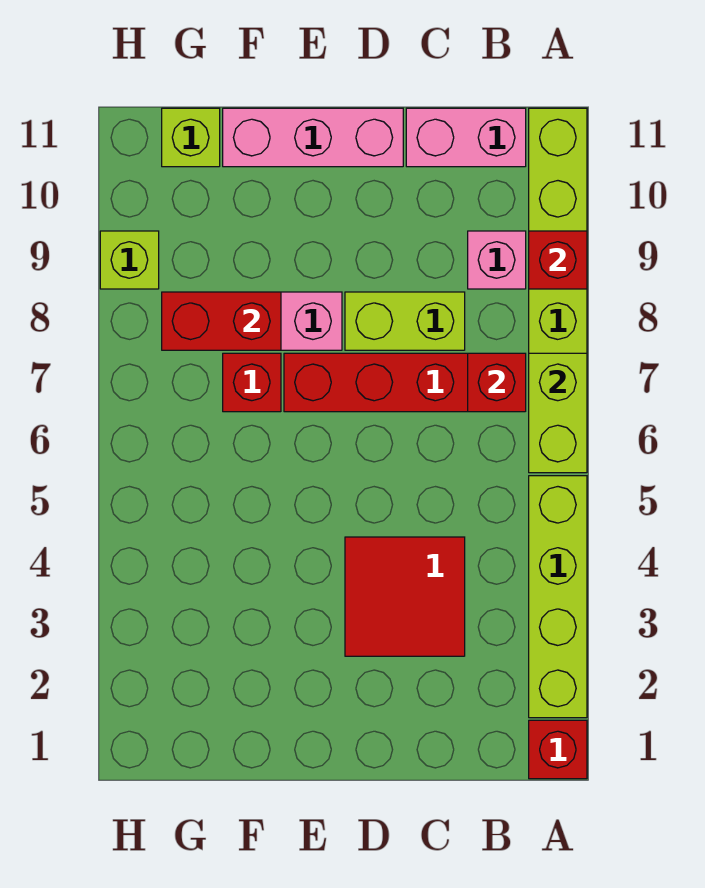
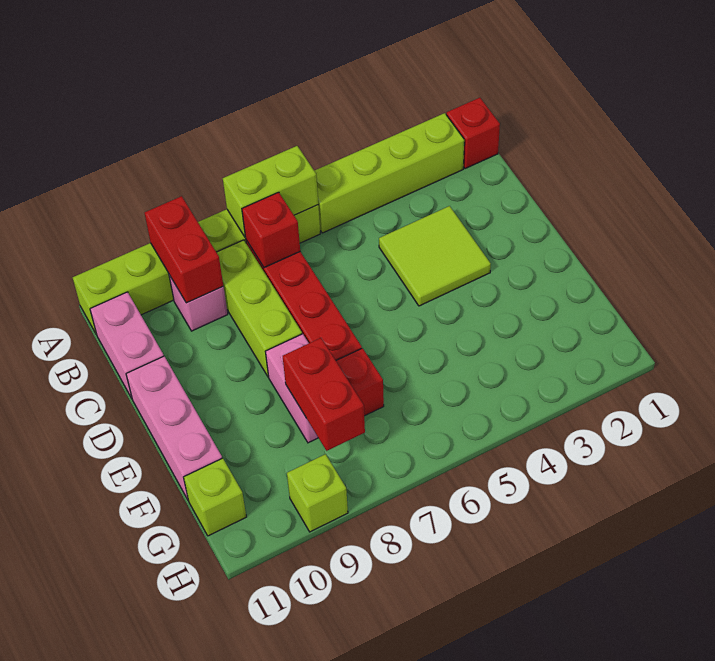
red brick A9 level 2 -> red brick A9:B9 level 2
red tile C3:D4 level 1 -> lime tile C3:D4 level 1
lime brick C8:D8 level 1 -> lime brick B8:D8 level 1

